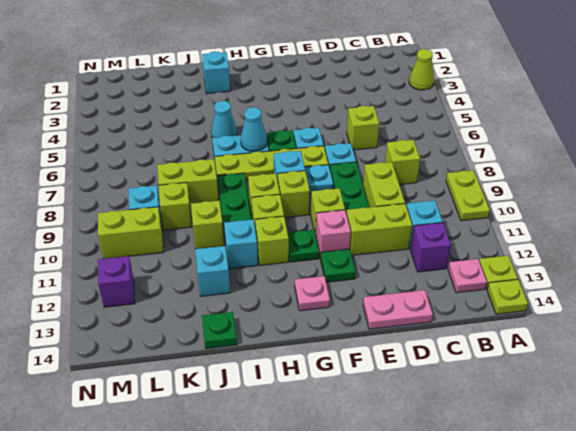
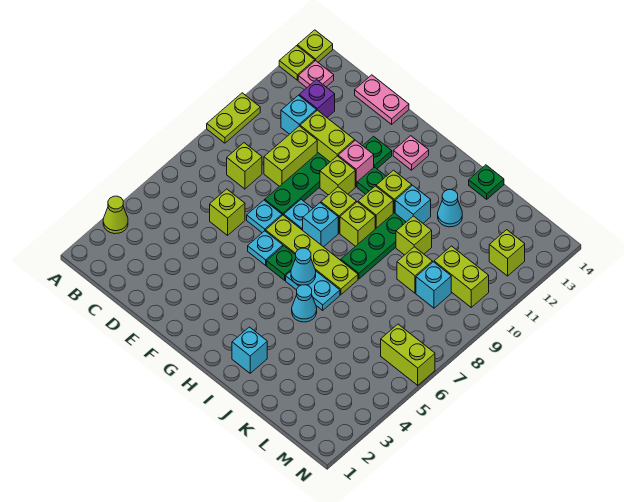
lime brick J8:K8 level 1 -> lime brick M6:N6 level 1
cyan brick J12 level 1 -> cyan cone J12 level 1
purple brick M12 level 1 -> lime brick M12 level 1

